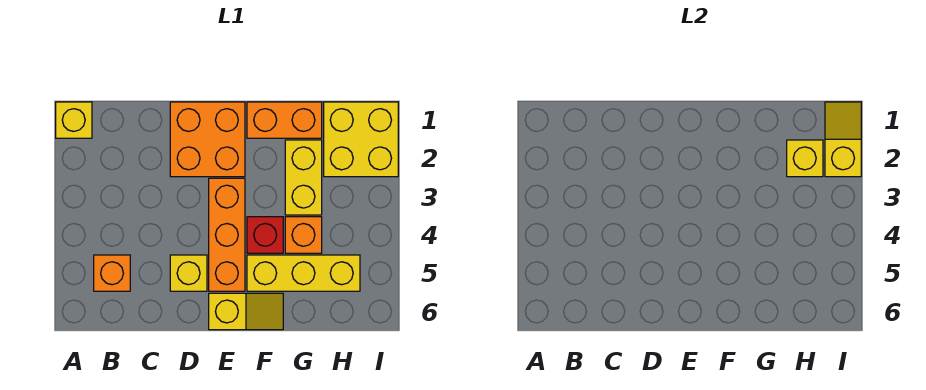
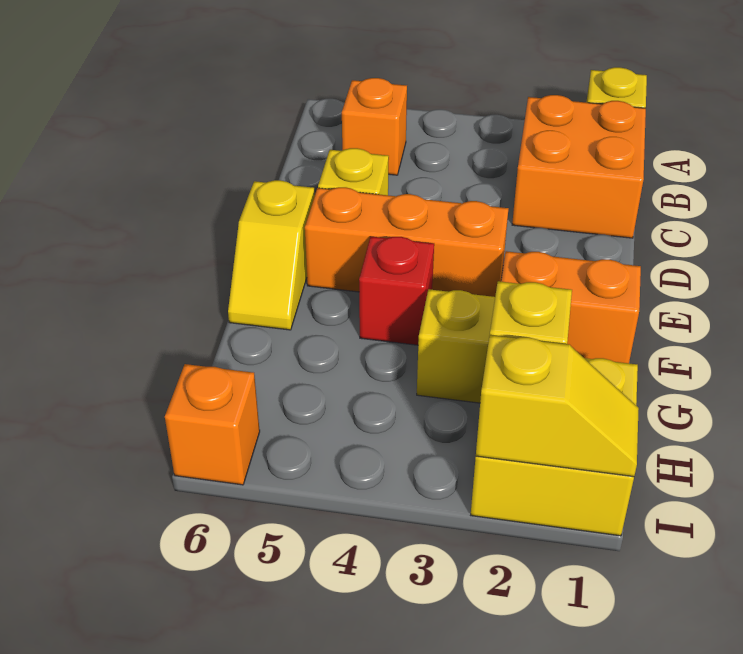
orange brick D1:E2 level 1 -> orange brick B1:C2 level 1
orange brick F1:G1 level 1 -> orange brick F1:F2 level 1
yellow brick F5:H5 level 1 -> none
orange brick G4 level 1 -> orange brick I6 level 1

